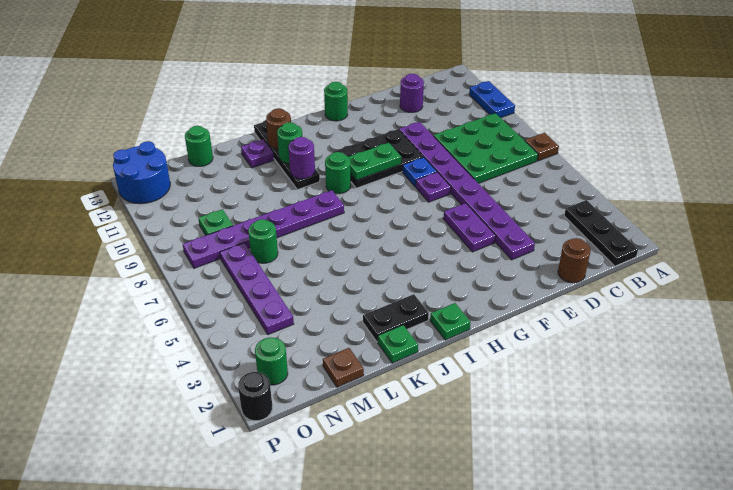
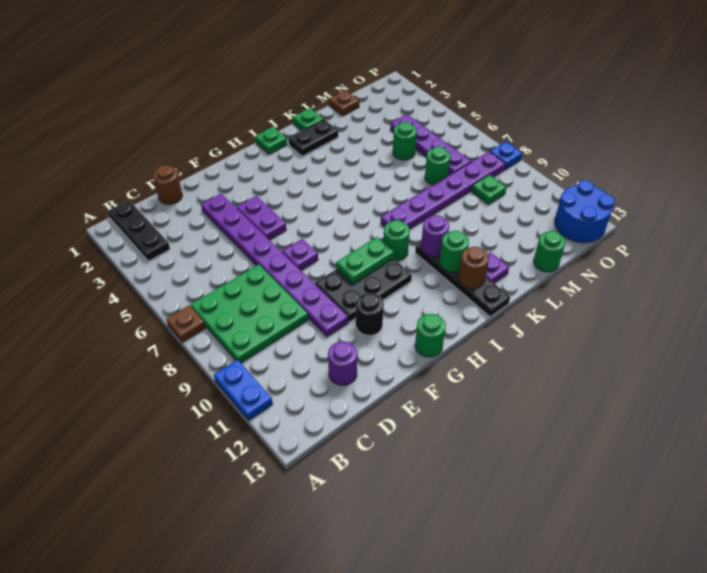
blue plate F8 level 1 -> blue plate P8 level 1
green round brick O2 level 1 -> green round brick M5 level 1
black round brick P1 level 1 -> black round brick F11 level 1

